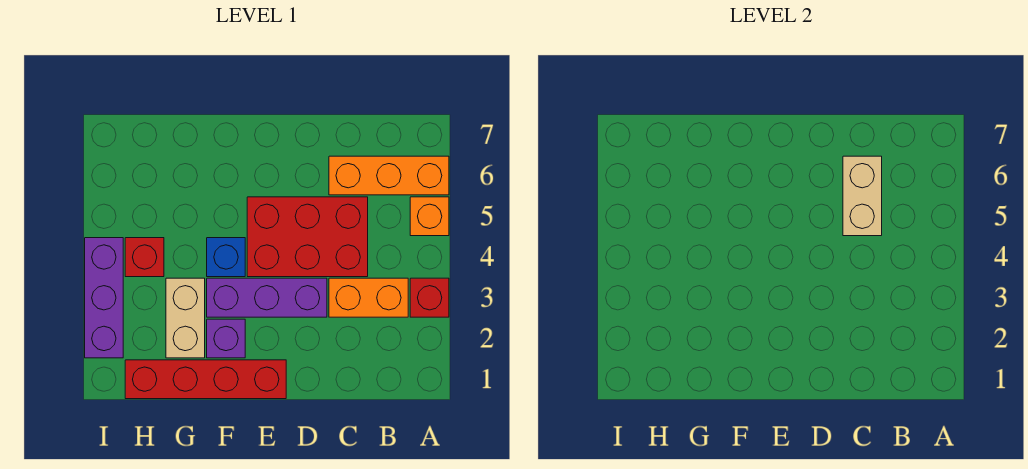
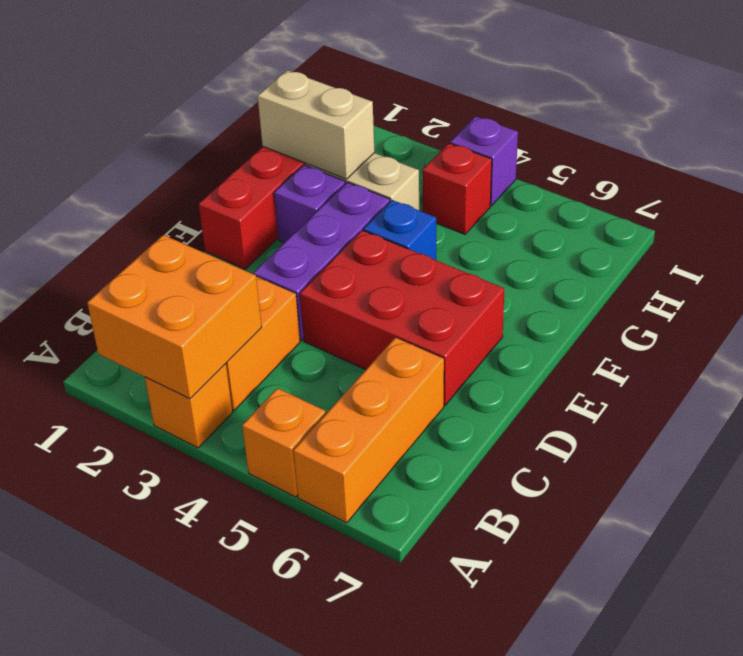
none -> orange brick A2:B3 level 2
red brick A3 level 1 -> orange brick A3 level 1
red brick C4:E5 level 1 -> red brick D4:E6 level 1
tan brick C5:C6 level 2 -> tan brick G1:G2 level 2
purple brick I2:I4 level 1 -> purple brick I4 level 1

